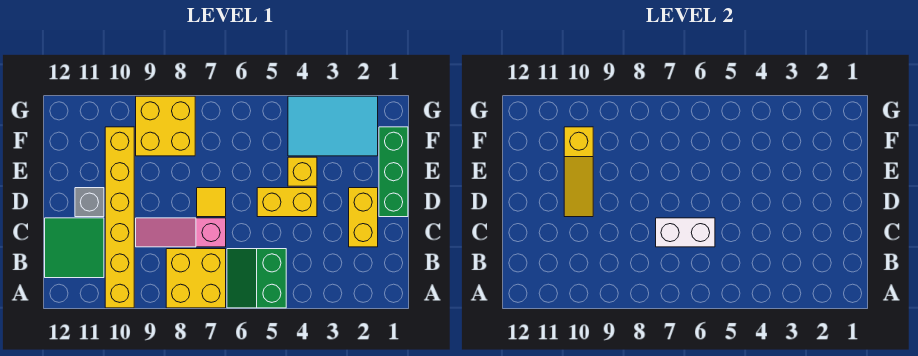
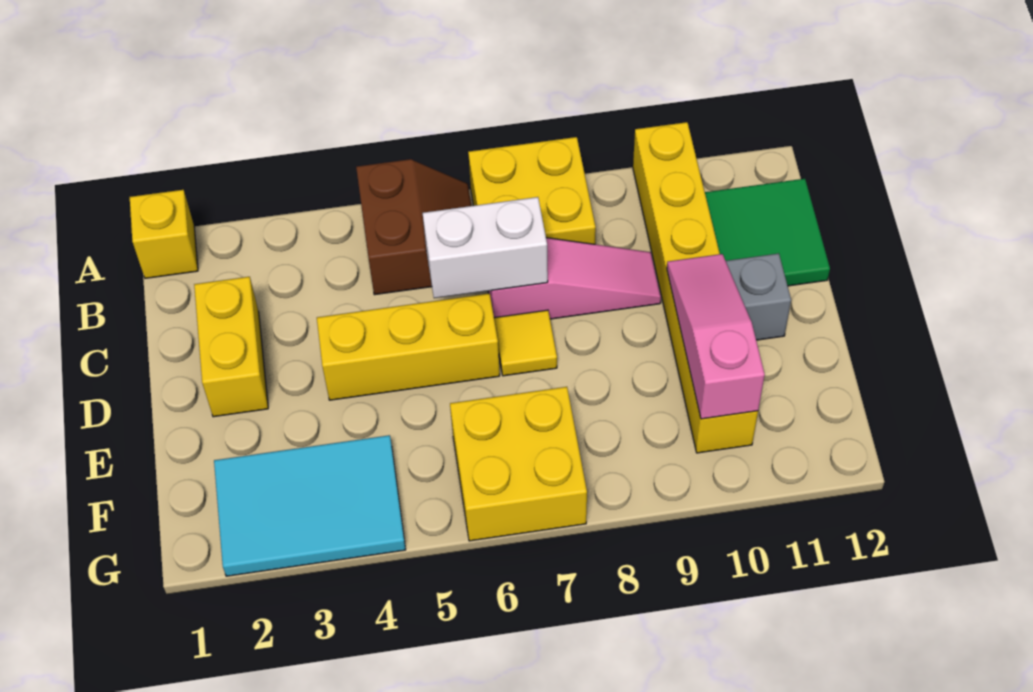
green slope A5:B6 level 1 top 5 -> brown slope A5:B6 level 1 top 5
green brick D1:F1 level 1 -> none
yellow brick D4:D5 level 1 -> yellow brick D4:D6 level 1
yellow slope D10:F10 level 2 top F -> pink slope D10:F10 level 2 top F
yellow brick E4 level 1 -> yellow brick A1 level 1
yellow brick F8:G9 level 1 -> yellow brick F6:G7 level 1

